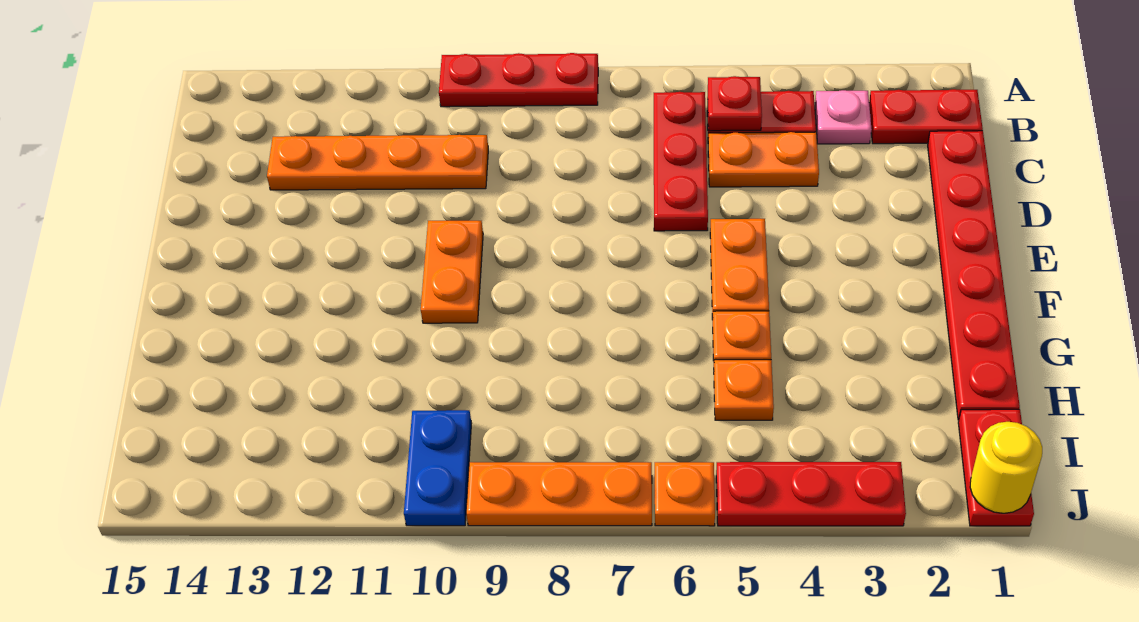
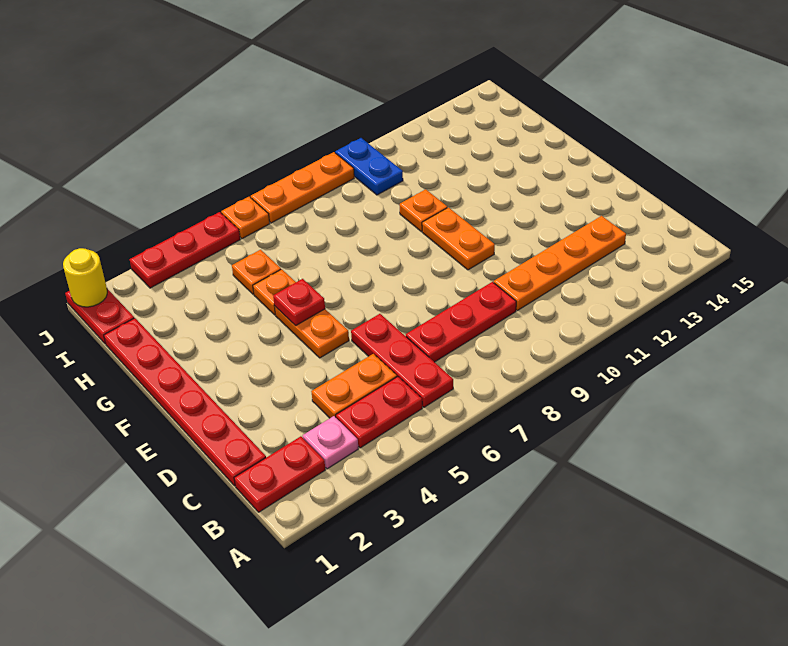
red plate A8:A10 level 1 -> red plate C7:C9 level 1
red plate B5 level 2 -> red plate F5 level 2
none -> orange plate G10 level 1

